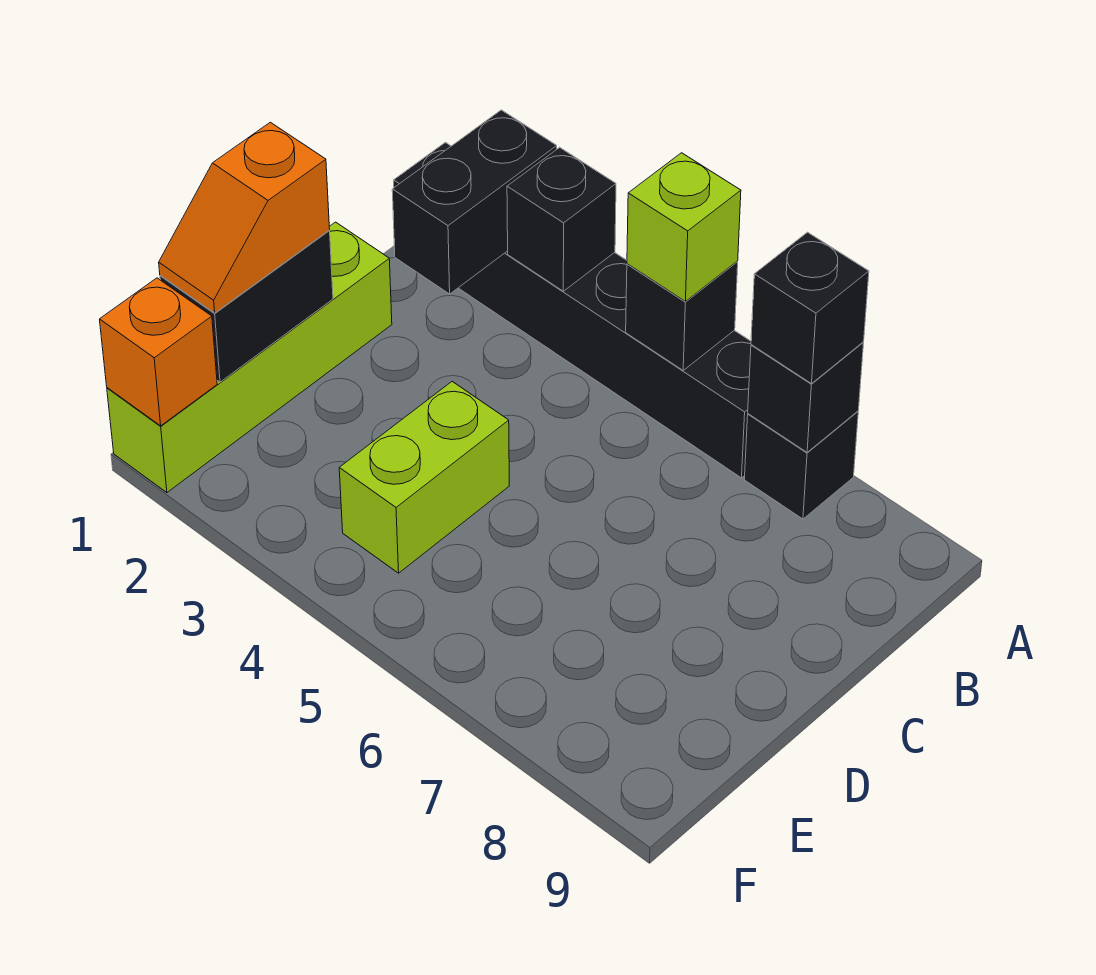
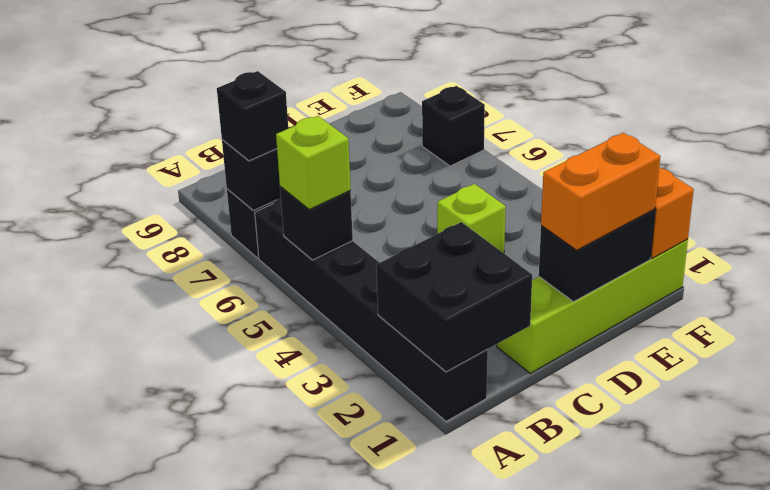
black brick A2:B2 level 2 -> black brick A1:B2 level 2
black brick A3 level 2 -> black brick F7 level 1
orange slope D1:E1 level 3 top D -> orange brick D1:E1 level 3
lime brick D4:E4 level 1 -> lime brick D4 level 1

